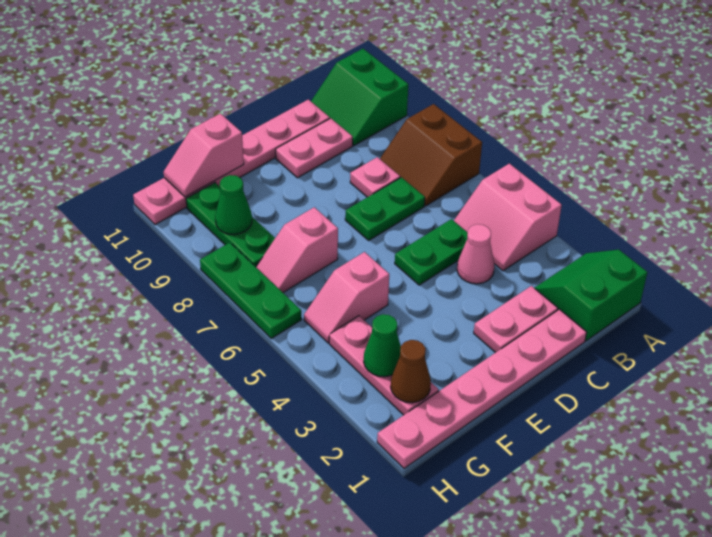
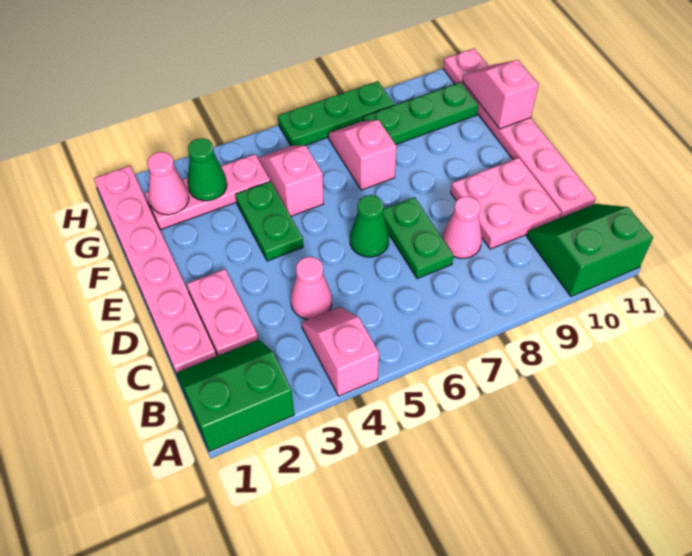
green slope A1:B2 level 1 top 1 -> green slope A1:B2 level 1 top A
pink slope A4:B5 level 1 top A -> pink slope A4:B4 level 1 top A
brown slope A7:B8 level 1 top A -> none
green plate C5:D5 level 1 -> green plate E4:F4 level 1
pink plate C8 level 1 -> pink cone C8 level 1
pink plate C10:D10 level 1 -> pink plate C9:D10 level 1
brown cone G2 level 2 -> pink cone G2 level 2
green cone G9 level 2 -> green cone D6 level 1

